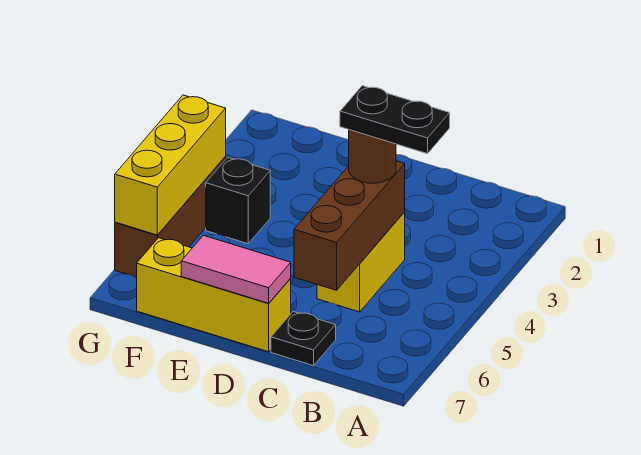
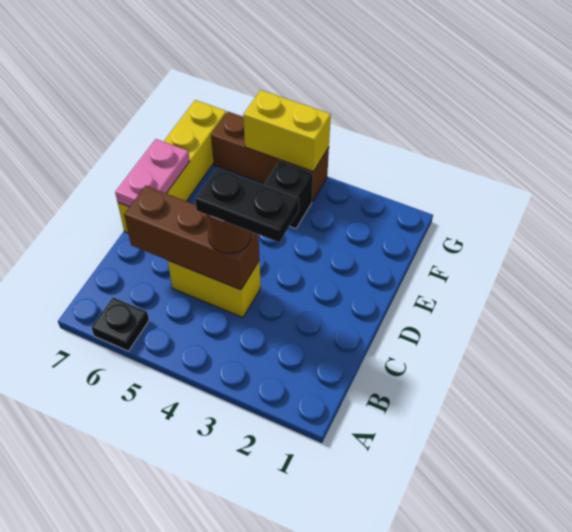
black plate B4:C4 level 4 -> black plate C3:C4 level 4
black plate C7 level 1 -> black plate A6 level 1
yellow brick D7:F7 level 1 -> yellow brick D7:G7 level 1
pink tile D7:E7 level 2 -> pink plate D7:E7 level 2
yellow brick G4:G6 level 2 -> yellow brick G4:G5 level 2

